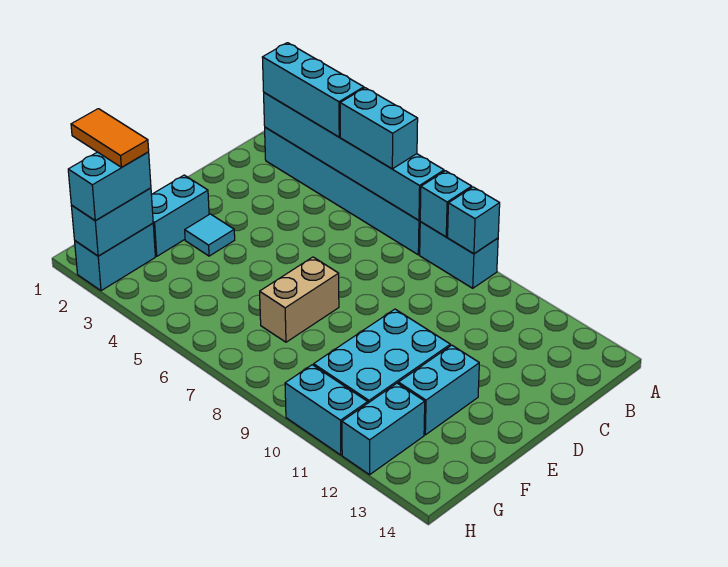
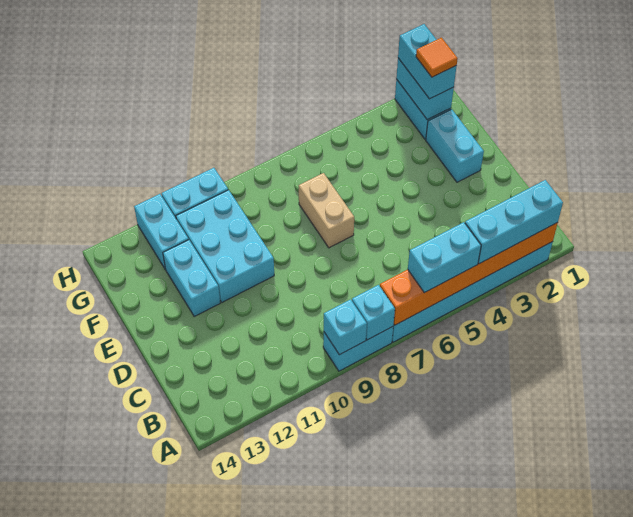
cyan brick A2:A7 level 2 -> orange brick A2:A7 level 2
cyan tile E3 level 1 -> none
orange tile G1:G2 level 4 -> orange tile G2 level 4

